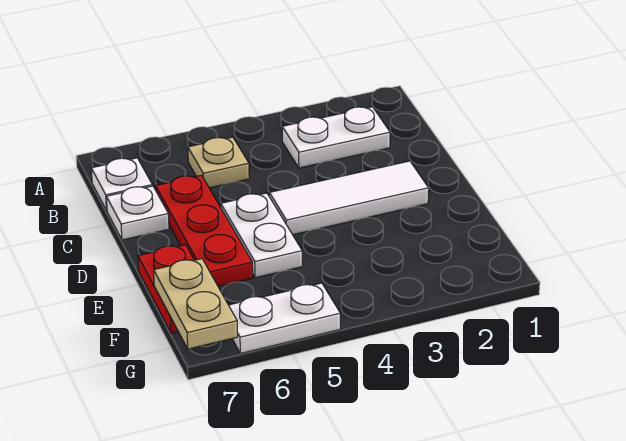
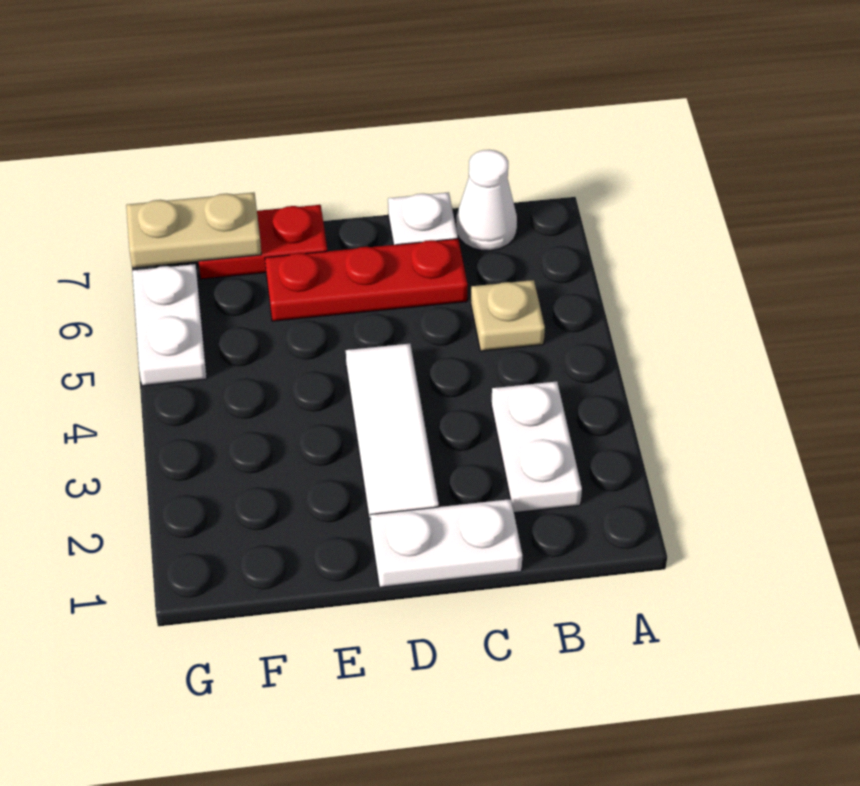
white plate B7 level 1 -> white cone B7 level 1
white plate D5:E5 level 1 -> white plate C1:D1 level 1

